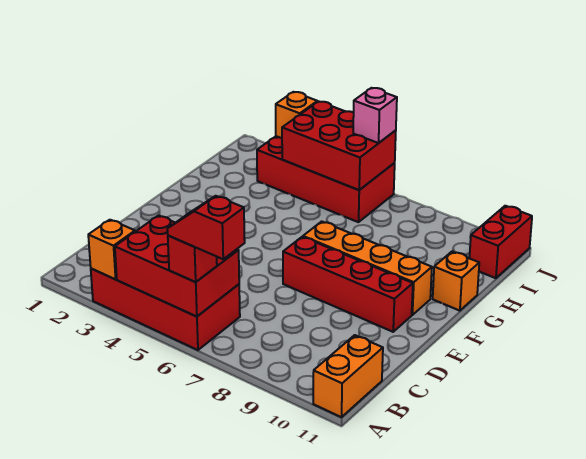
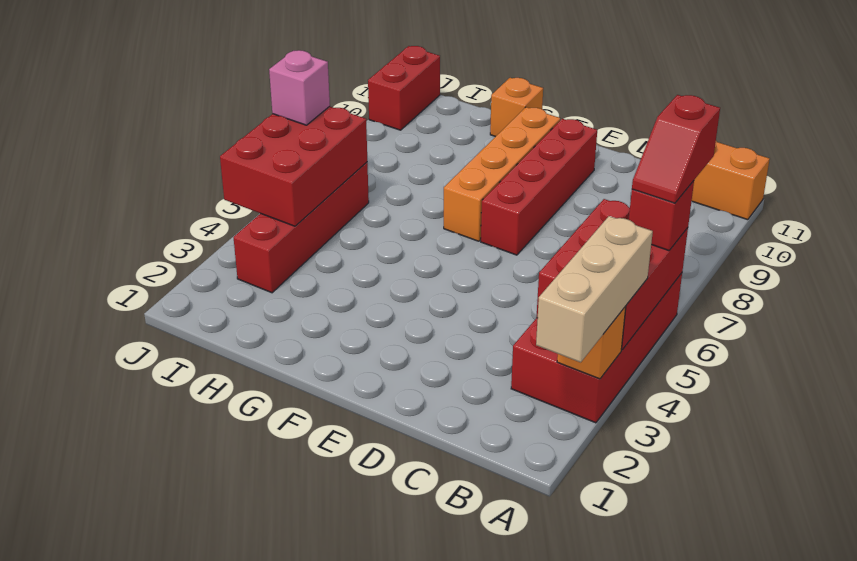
none -> tan brick A2:A4 level 3
red brick I3:J6 level 1 -> red brick I3:I6 level 1
red brick I11:J11 level 1 -> red brick J10:J11 level 1
orange brick J3 level 2 -> none

